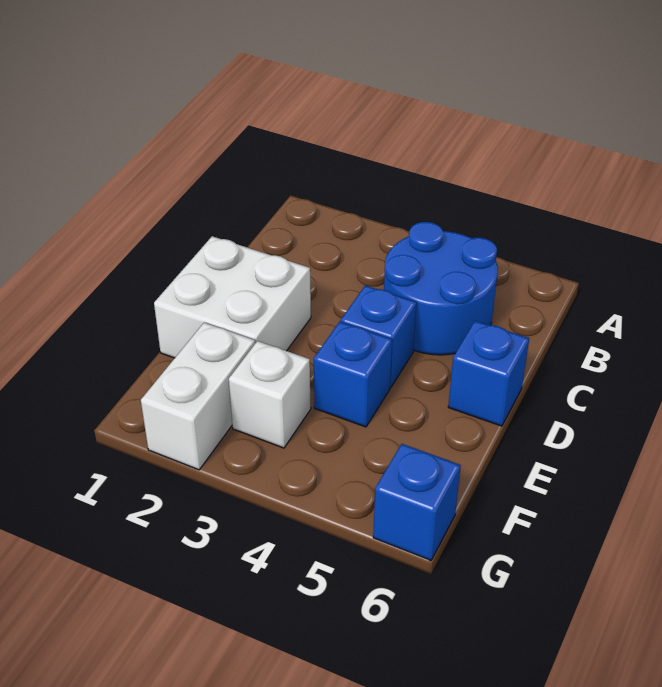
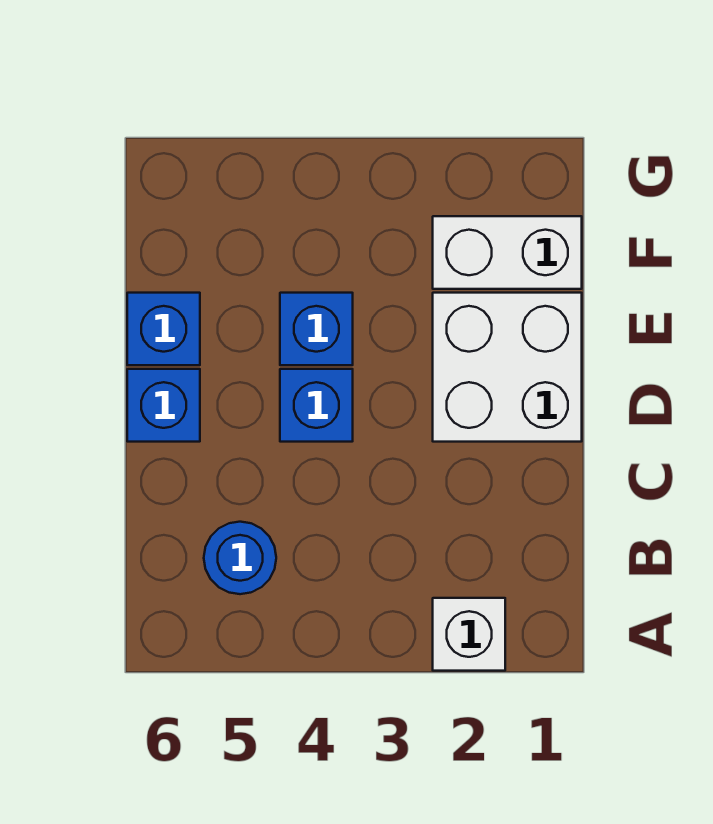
blue round brick B4:C5 level 1 -> blue round brick B5 level 1
white brick F2:G2 level 1 -> white brick F1:F2 level 1
white brick F3 level 1 -> white brick A2 level 1
blue brick G6 level 1 -> blue brick E6 level 1

